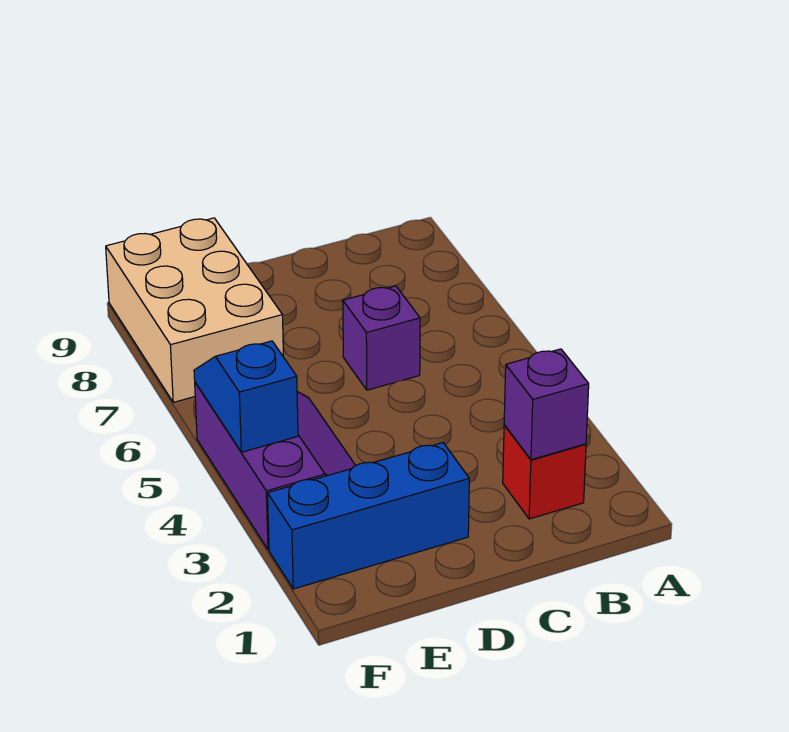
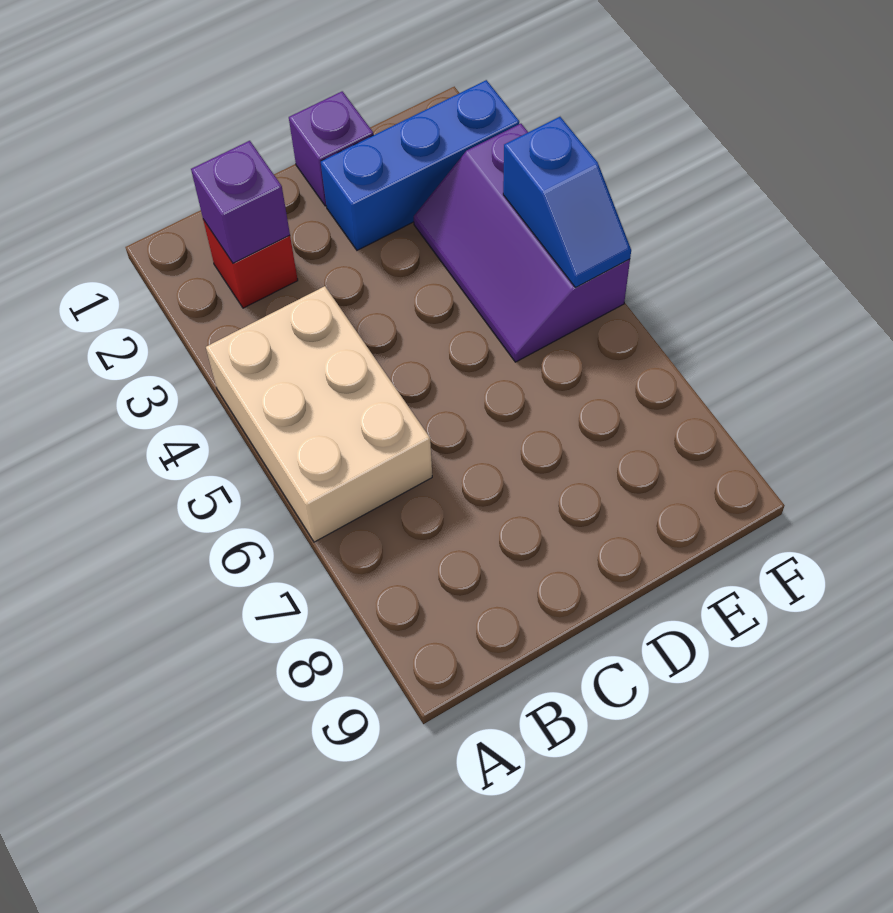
purple brick C6 level 1 -> purple brick D1 level 1
tan brick E7:F9 level 1 -> tan brick A4:B6 level 1

